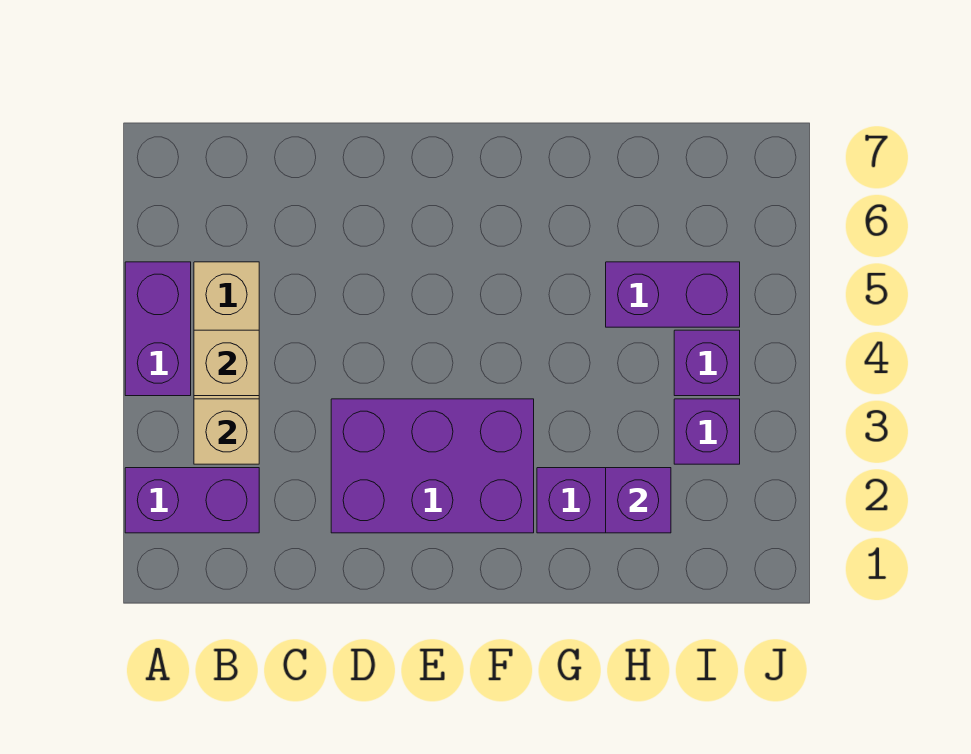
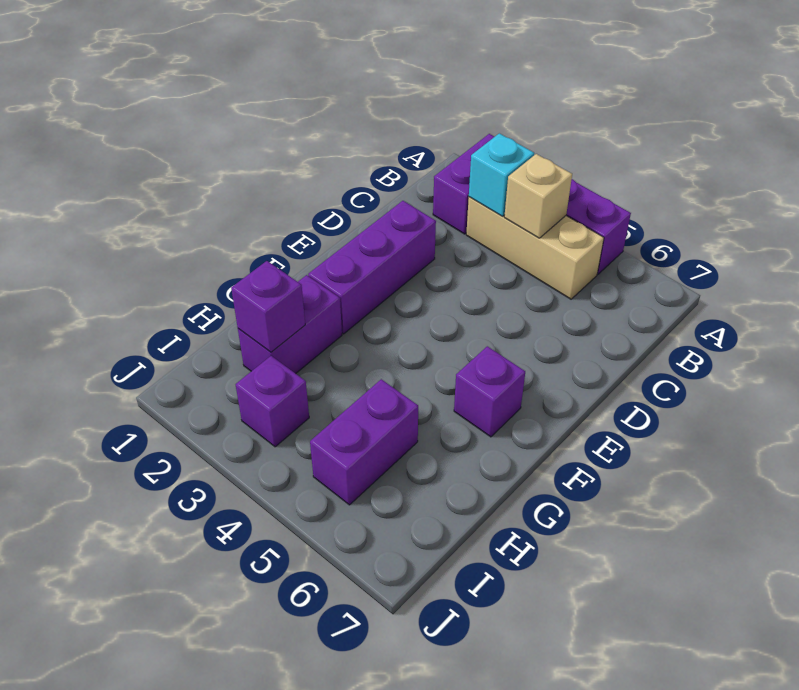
tan brick B3 level 2 -> cyan brick B3 level 2
purple brick D2:F3 level 1 -> purple brick D2:F2 level 1
purple brick I4 level 1 -> purple brick F6 level 1

